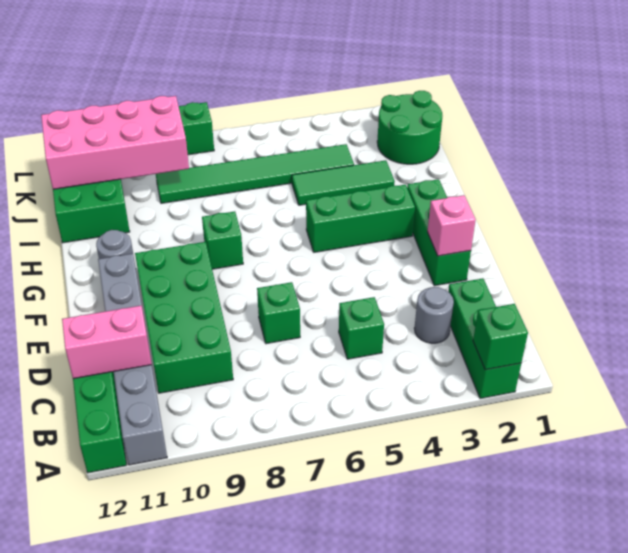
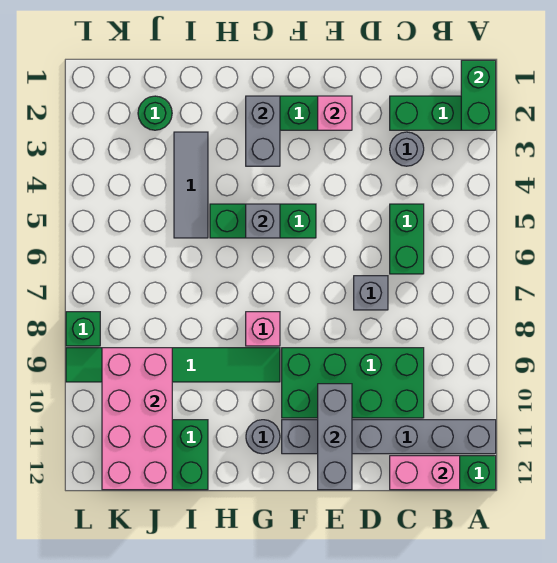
green brick A2 level 2 -> green brick A1:A2 level 2
green brick C5 level 1 -> green brick C5:C6 level 1
pink brick C11:C12 level 2 -> pink brick B12:C12 level 2
green brick D7 level 1 -> grey brick D7 level 1
none -> grey brick E10:E12 level 2
none -> grey brick G2:G3 level 2
green brick G3:G5 level 1 -> green brick F5:H5 level 1
none -> grey brick G5 level 2
green brick G8 level 1 -> pink brick G8 level 1
green tile I3:I5 level 1 -> grey tile I3:I5 level 1
green round brick J1:K2 level 1 -> green round brick J2 level 1
green tile J4:J9 level 1 -> green tile G9:L9 level 1

